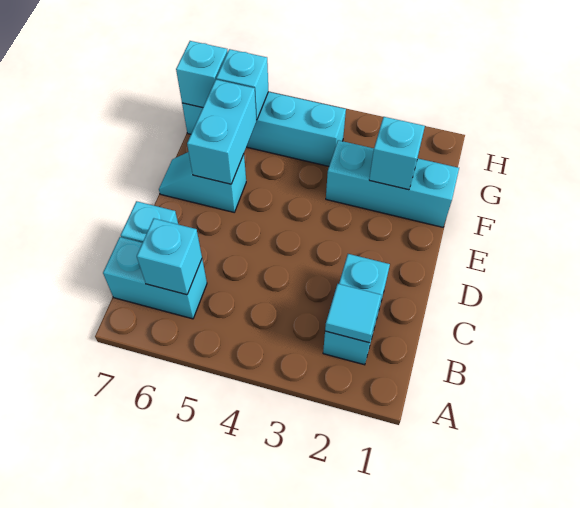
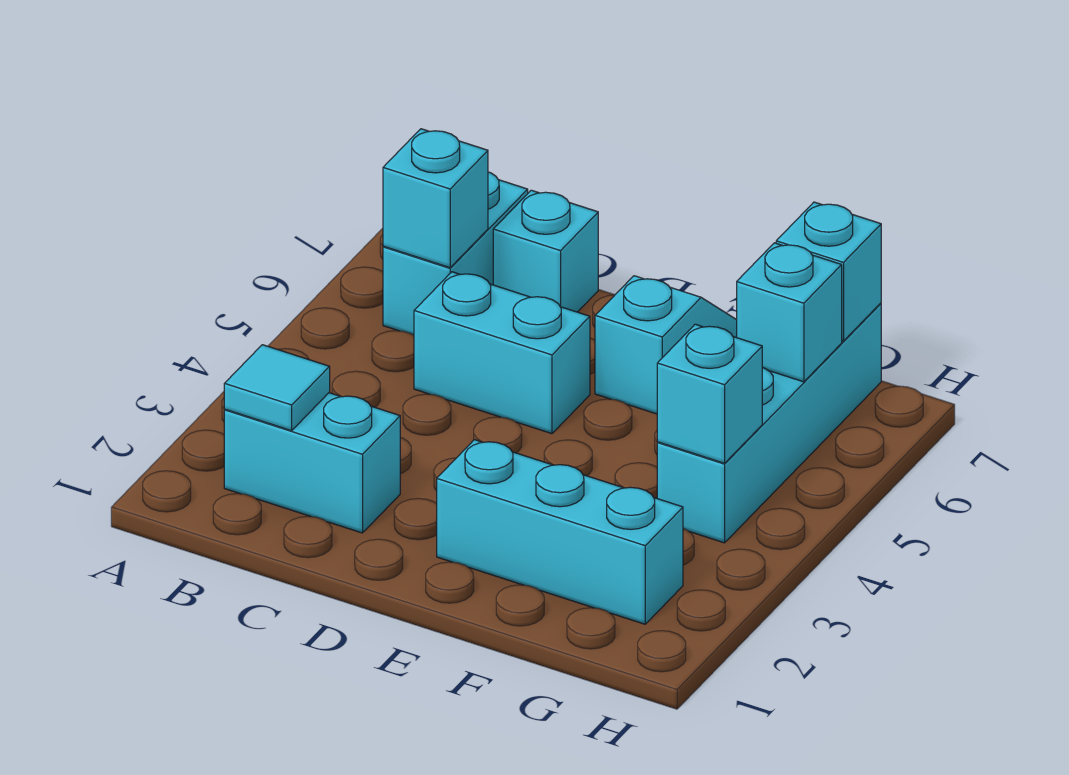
cyan brick E6:F6 level 2 -> cyan brick C5:D5 level 1
cyan brick F1:F3 level 1 -> cyan brick E2:G2 level 1
cyan brick F2 level 2 -> cyan brick G4 level 2

